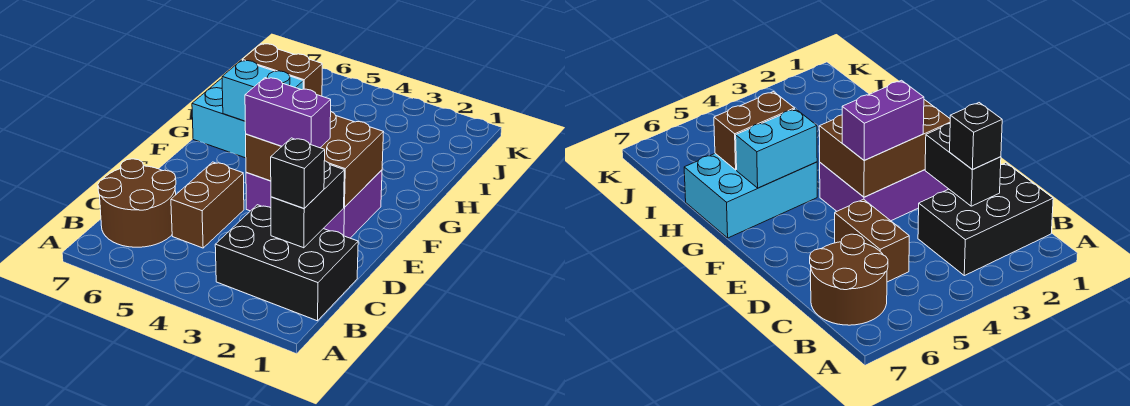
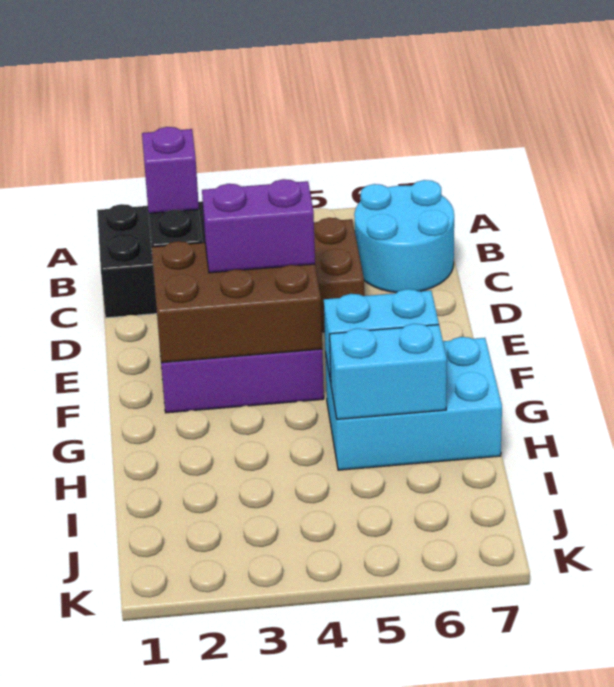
brown round brick B6:C7 level 1 -> cyan round brick B6:C7 level 1
black brick C2 level 3 -> purple brick C2 level 3
brown brick H5:H6 level 2 -> cyan brick H5:H6 level 2

